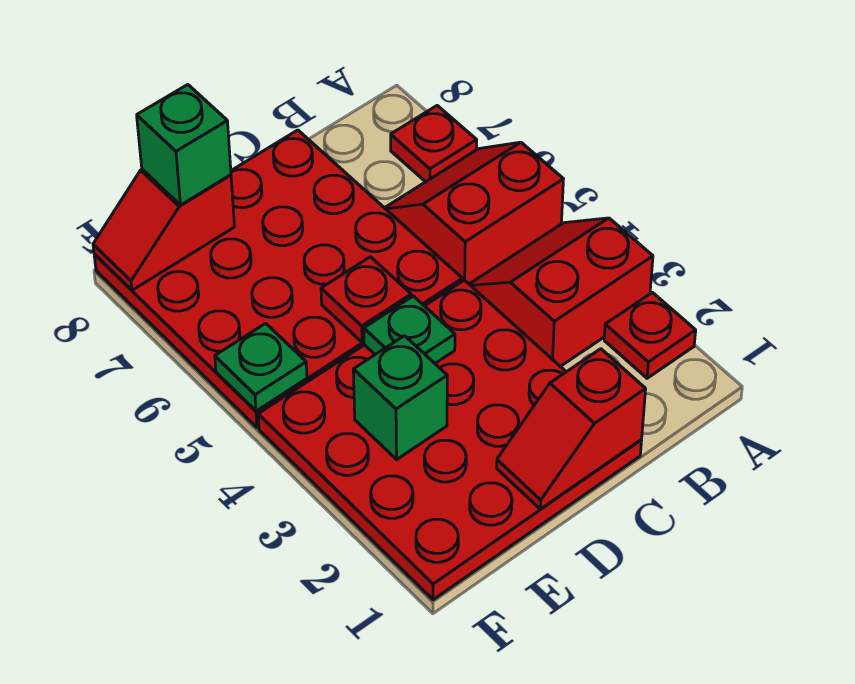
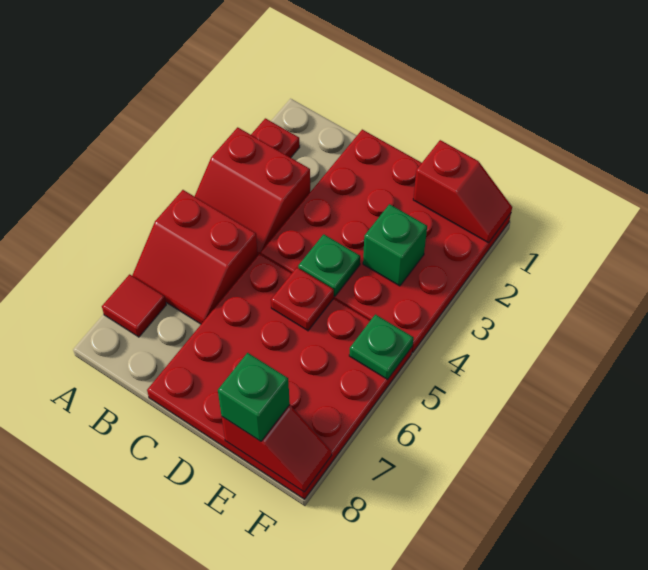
red plate A7 level 1 -> red tile A7 level 1
red slope C1:D1 level 2 top C -> red slope E1:F1 level 2 top E

